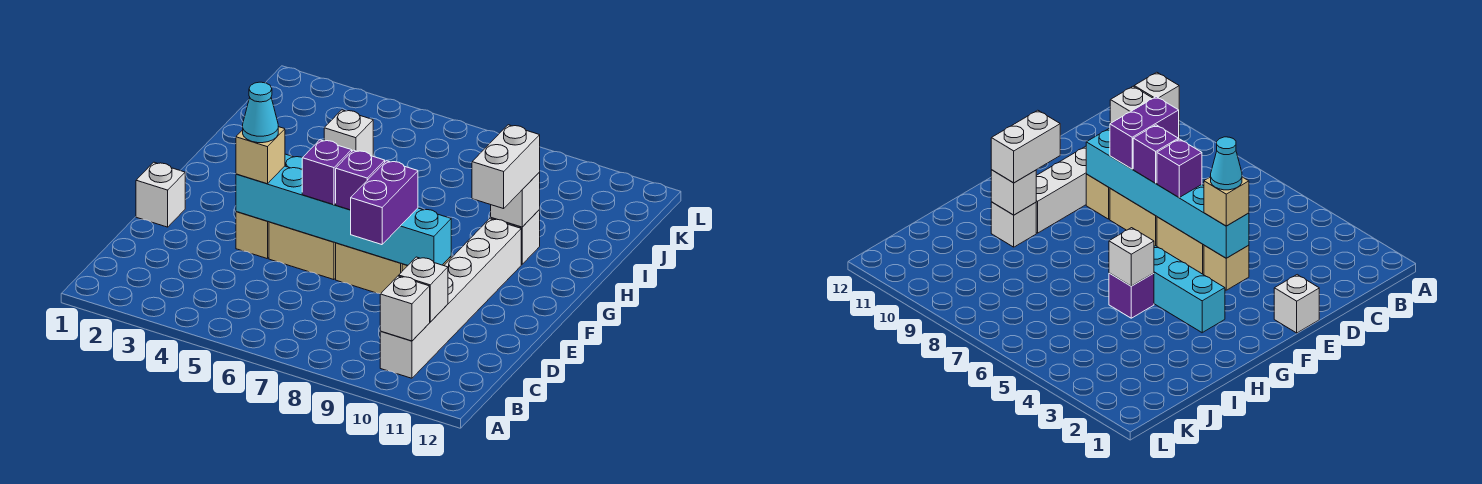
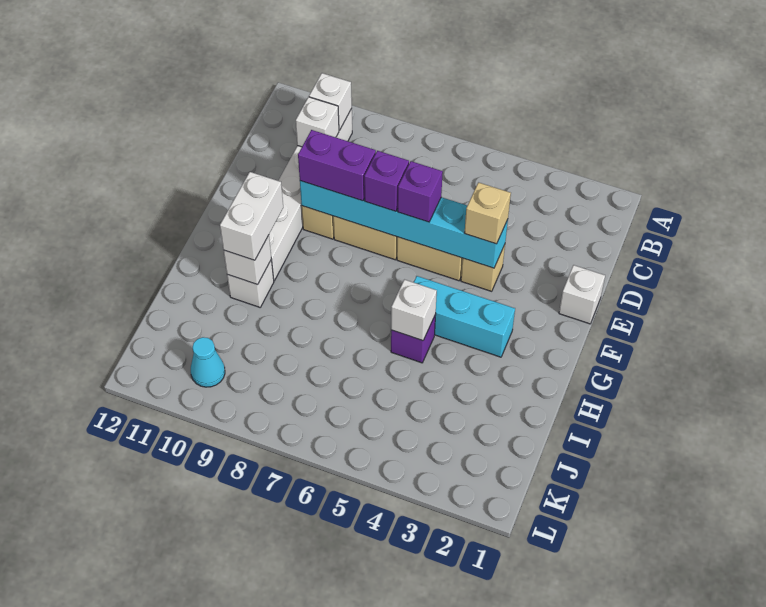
purple brick D8:E8 level 3 -> purple brick E8:E9 level 3
cyan cone E4 level 4 -> cyan cone K10 level 1

